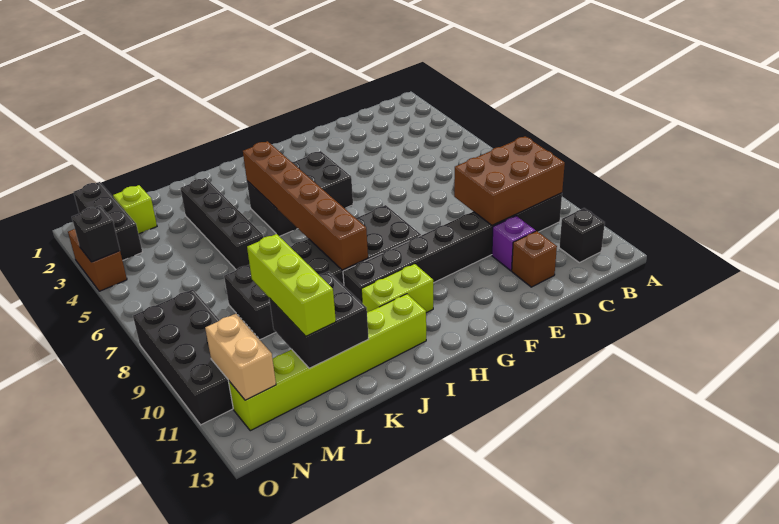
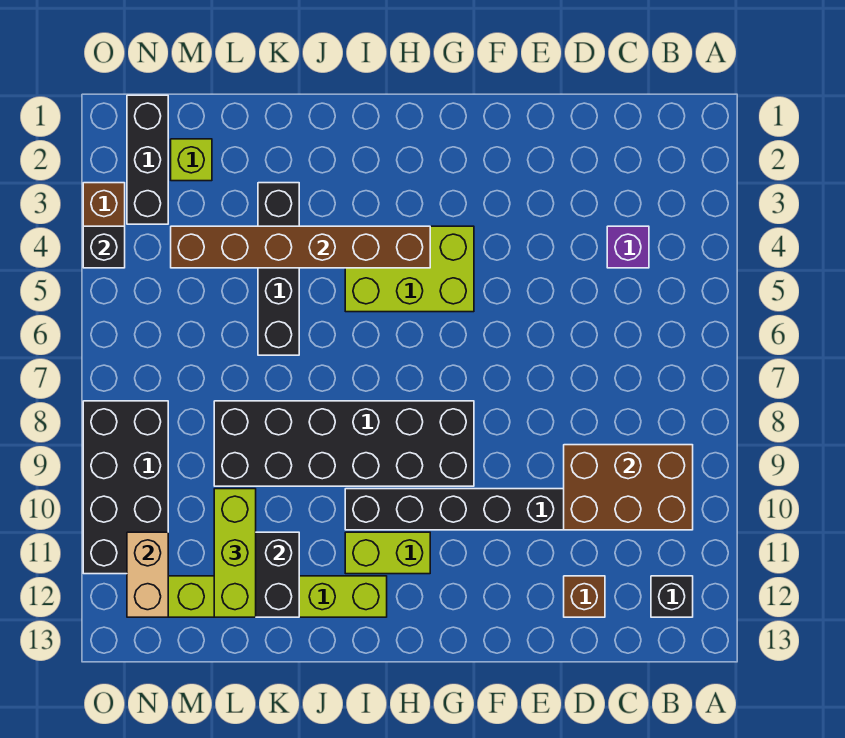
purple brick D11 level 1 -> purple brick C4 level 1
black brick G4:I5 level 1 -> lime brick G4:I5 level 1
brown brick I4:I9 level 2 -> brown brick H4:M4 level 2

